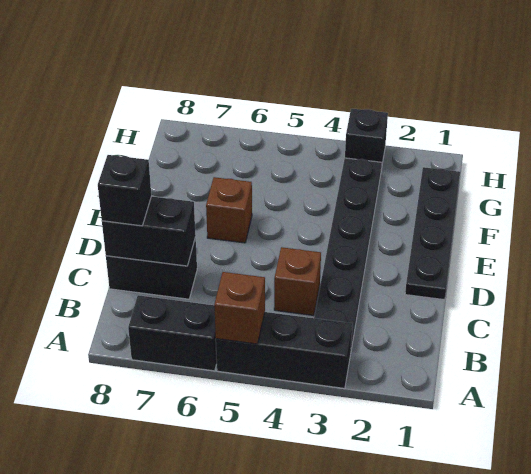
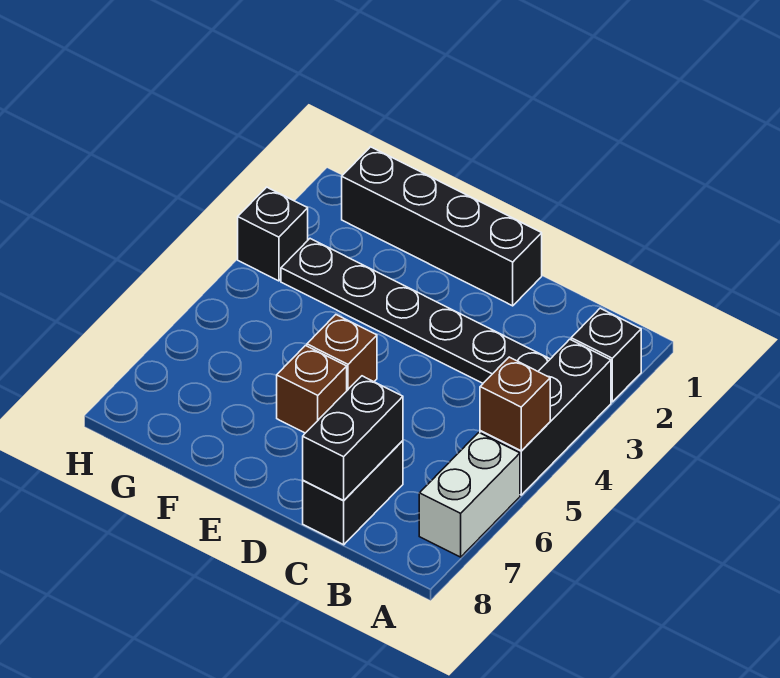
black brick A6:A7 level 1 -> white brick A6:A7 level 1
brown brick C4 level 1 -> brown brick E5 level 1
black brick C8 level 3 -> black brick A2 level 1
black plate D1:G1 level 1 -> black brick D1:G1 level 1

